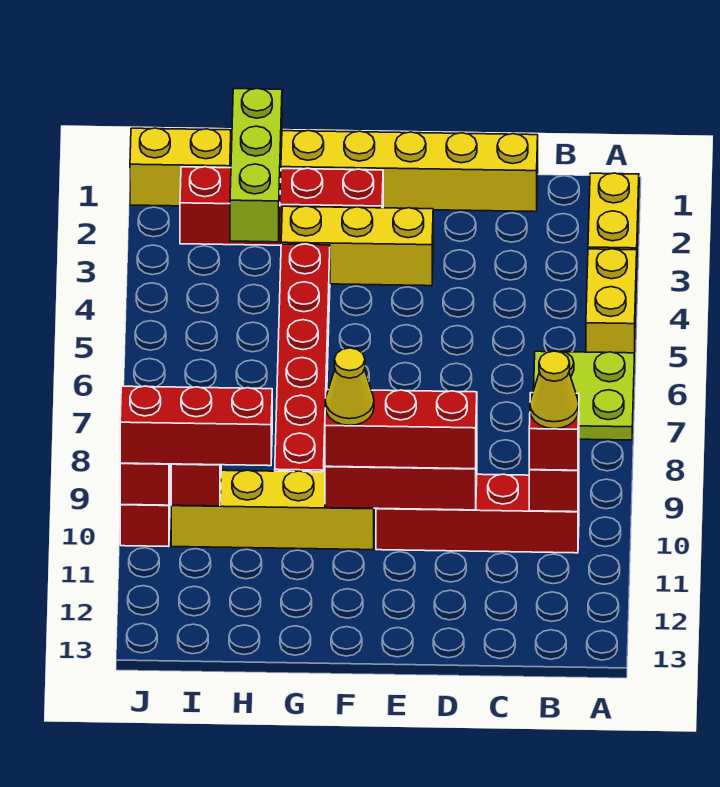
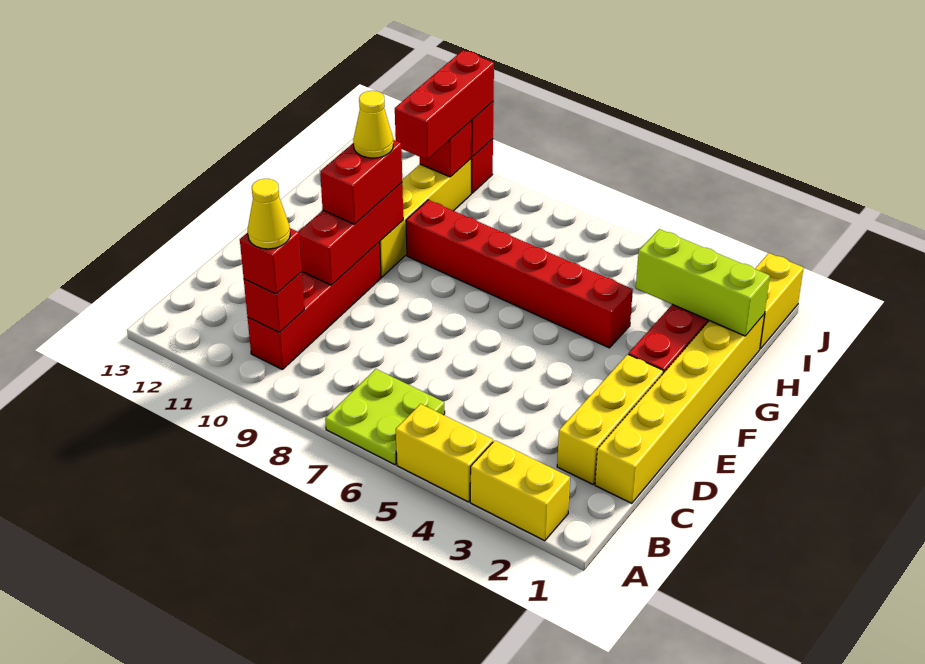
red brick D10:F10 level 3 -> red brick E10:F10 level 3
yellow brick E3:G3 level 1 -> yellow brick C2:E2 level 1

